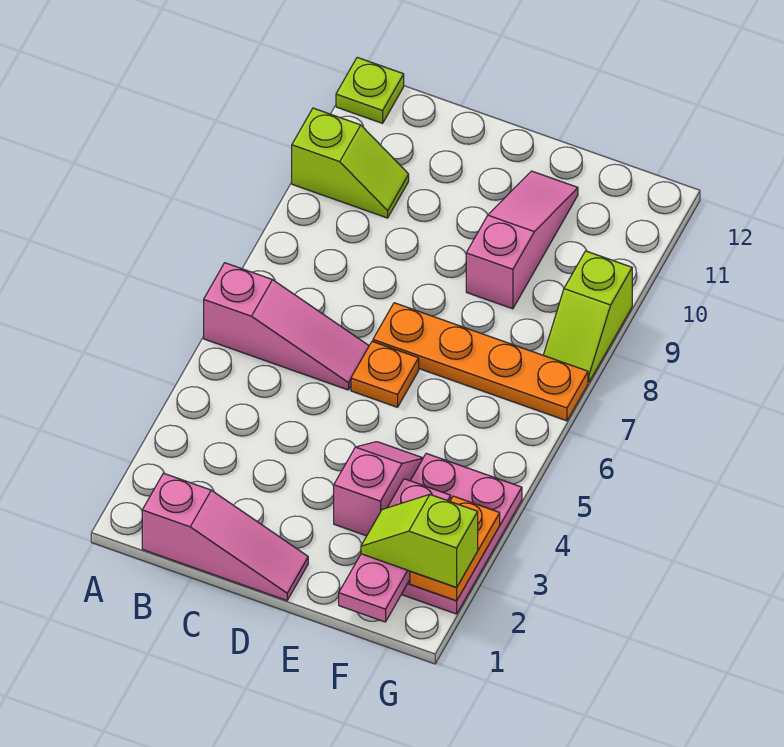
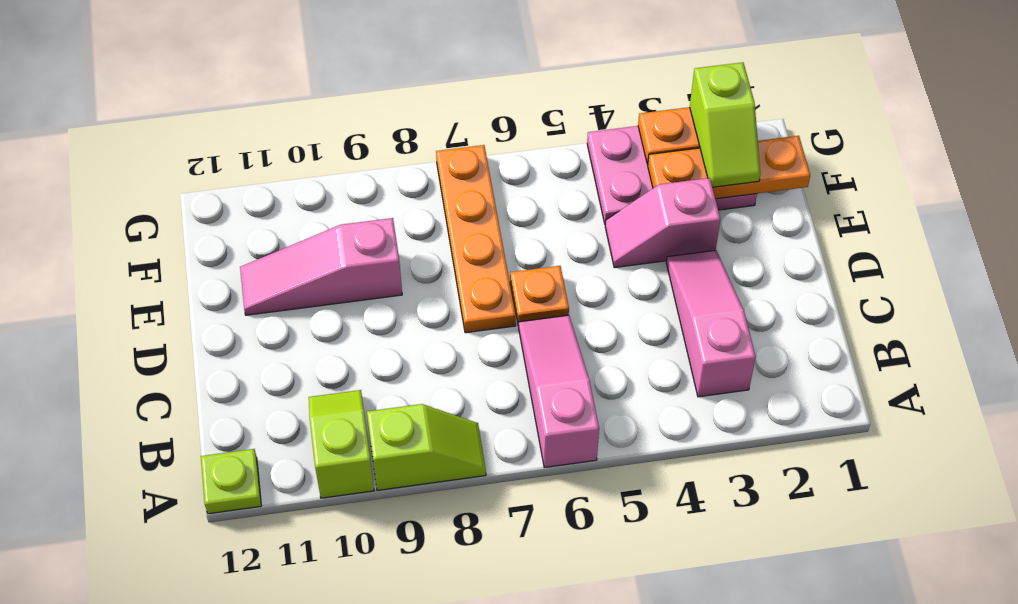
pink slope B1:D1 level 1 top B -> pink slope B3:D3 level 1 top B
pink plate F1:F3 level 2 -> orange plate F1:F3 level 2
lime slope G8:G9 level 1 top 9 -> lime slope A8:A9 level 1 top 9

